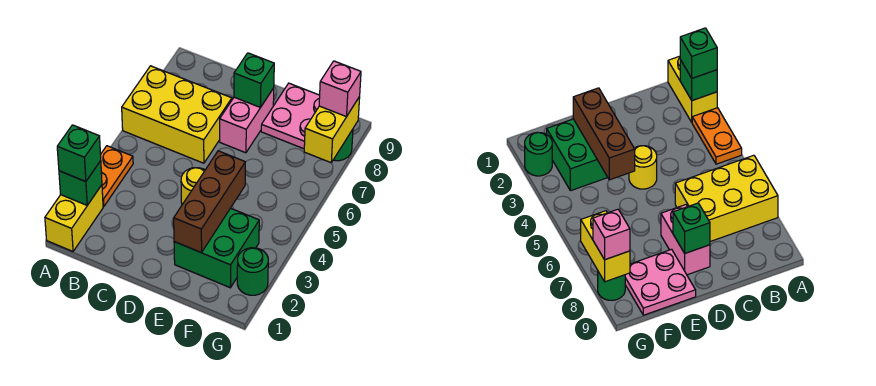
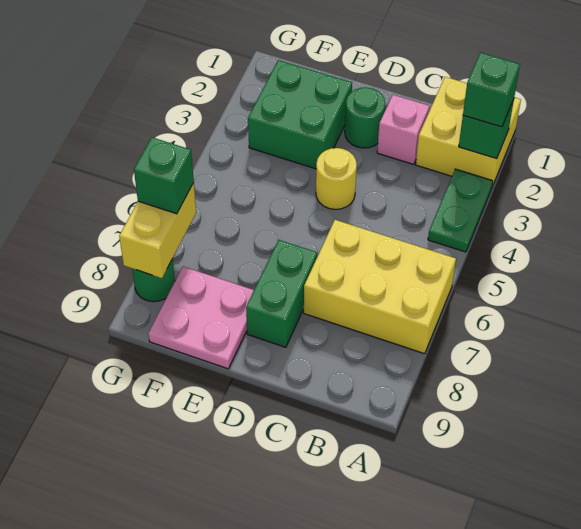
yellow brick A1:A2 level 1 -> yellow brick A1:B2 level 1
orange plate A3:A4 level 1 -> green plate A3:A4 level 1
pink brick D7:D8 level 1 -> green brick D7:D8 level 1
green brick D8 level 2 -> green brick G7 level 3
brown brick E2:E4 level 2 -> none
green round brick G2 level 1 -> green round brick D2 level 1
pink brick G8 level 3 -> pink brick C2 level 1

